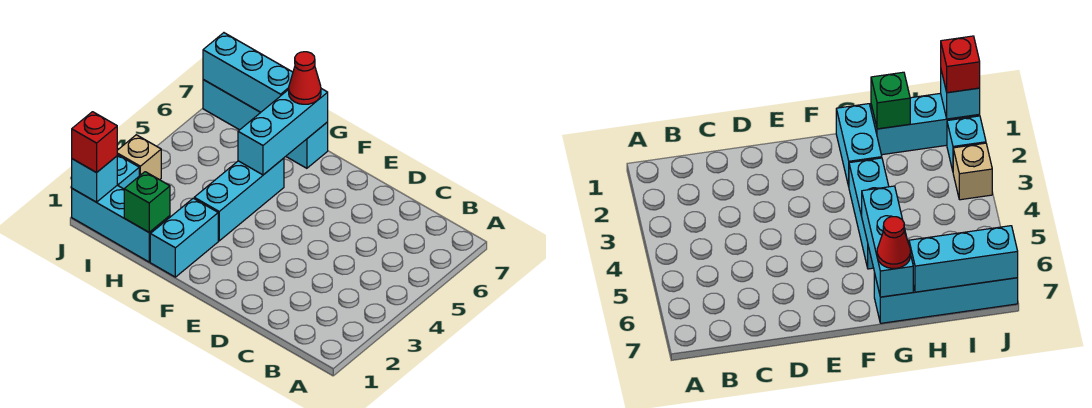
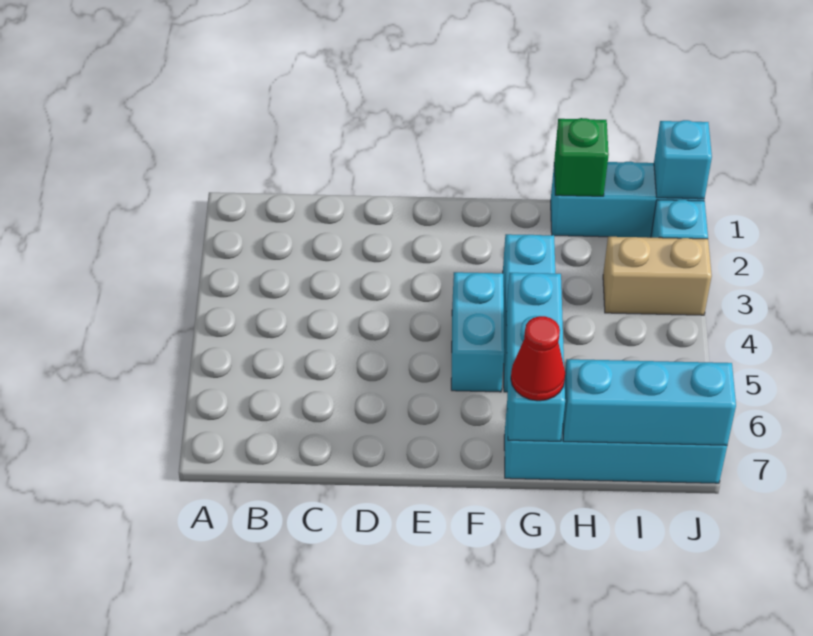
cyan brick G1:G2 level 1 -> cyan brick F4:F5 level 1
red brick J1 level 3 -> none
tan brick J3 level 1 -> tan brick I3:J3 level 1

